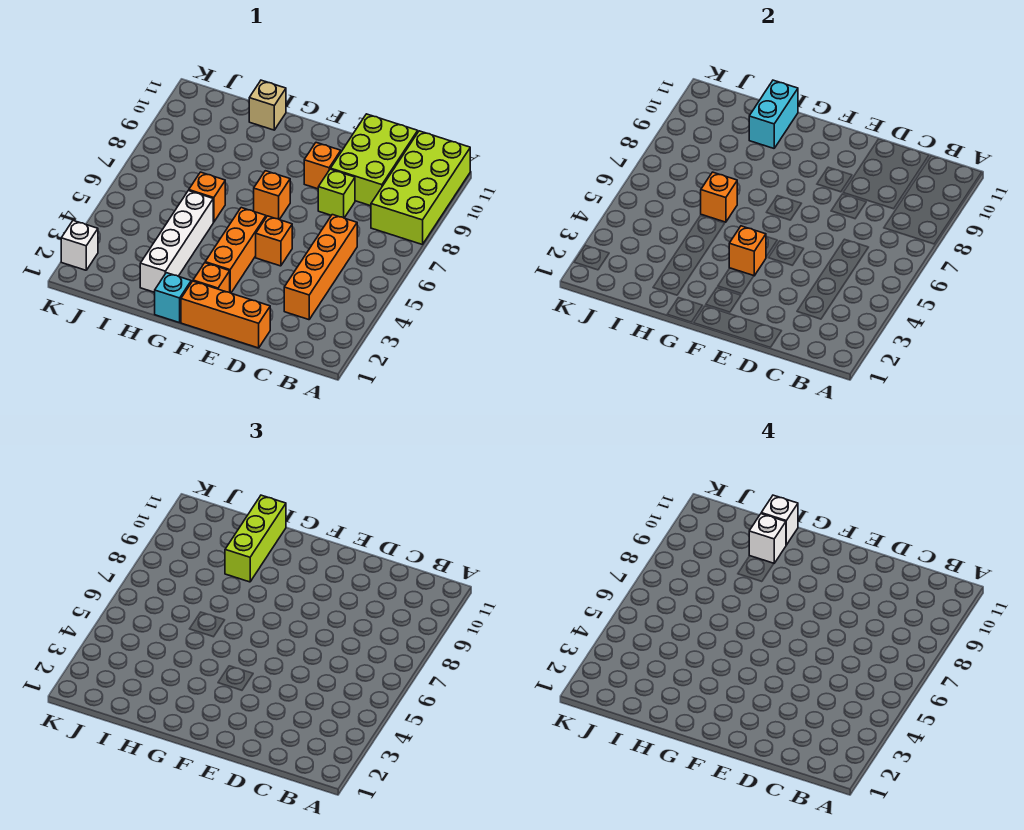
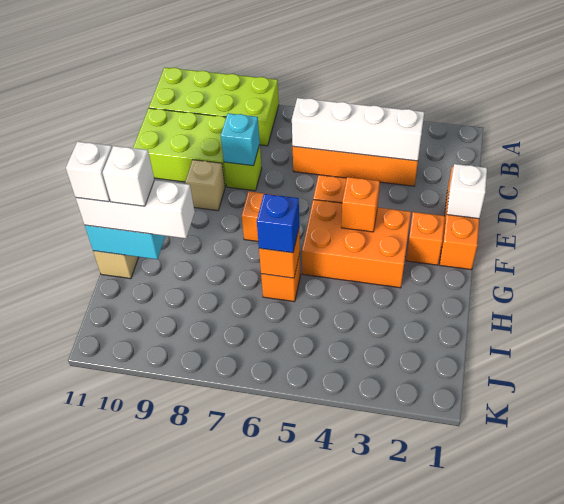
orange brick E9 level 1 -> tan brick E9 level 1
orange brick F3:F5 level 1 -> orange brick F3:G5 level 1
cyan brick G1 level 1 -> cyan brick D8 level 2
white brick H2:H5 level 1 -> white brick C3:C6 level 2
none -> blue brick H6 level 3
lime brick H9:H11 level 3 -> white brick H9:H11 level 3
white brick K2 level 1 -> white brick E1 level 2

